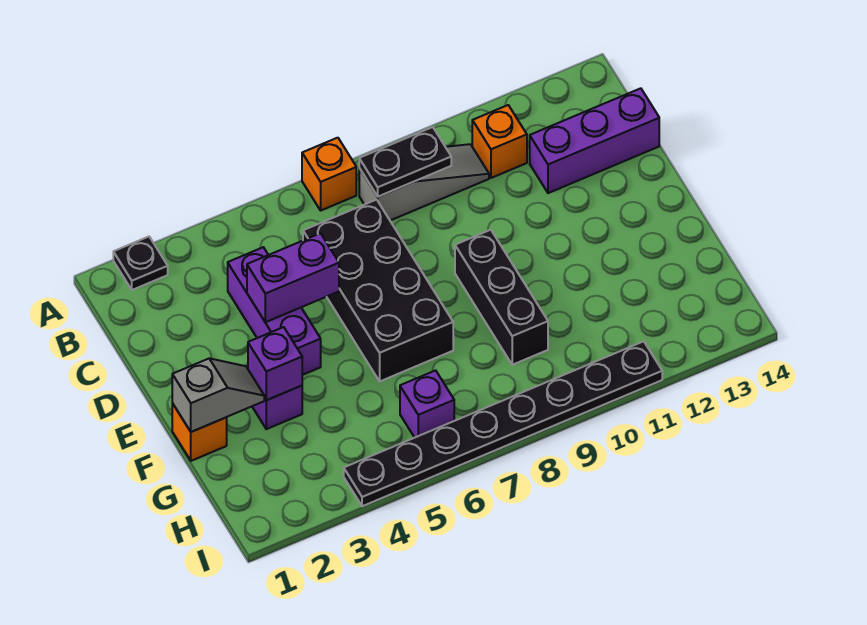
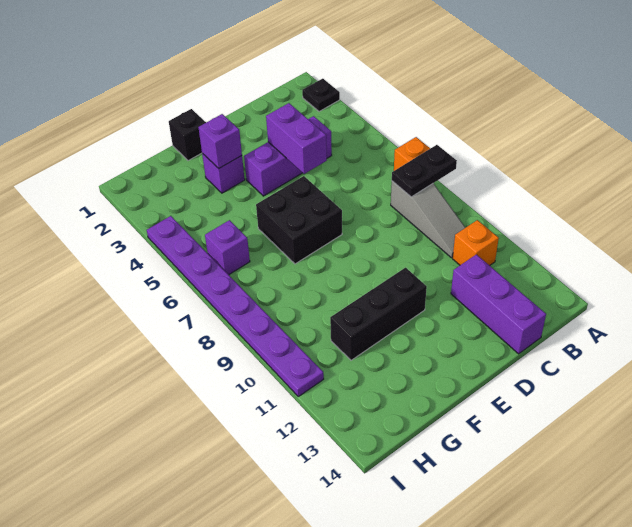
black plate B8:B9 level 2 -> black plate A8:B8 level 2
black brick C6:F7 level 1 -> black brick E6:F7 level 1
black brick E9:G9 level 1 -> black brick E11:G11 level 1
orange brick F1 level 1 -> black brick F1 level 1
grey slope F1:F2 level 2 top 1 -> none
black plate I4:I11 level 1 -> purple plate I4:I11 level 1

